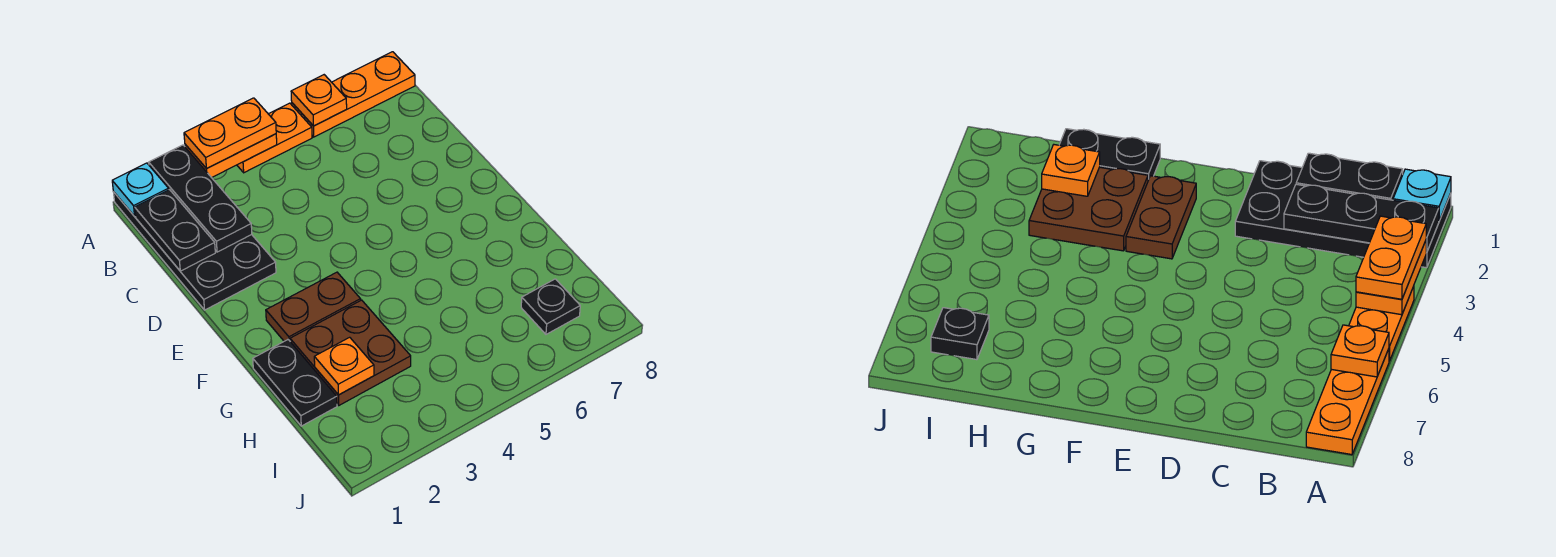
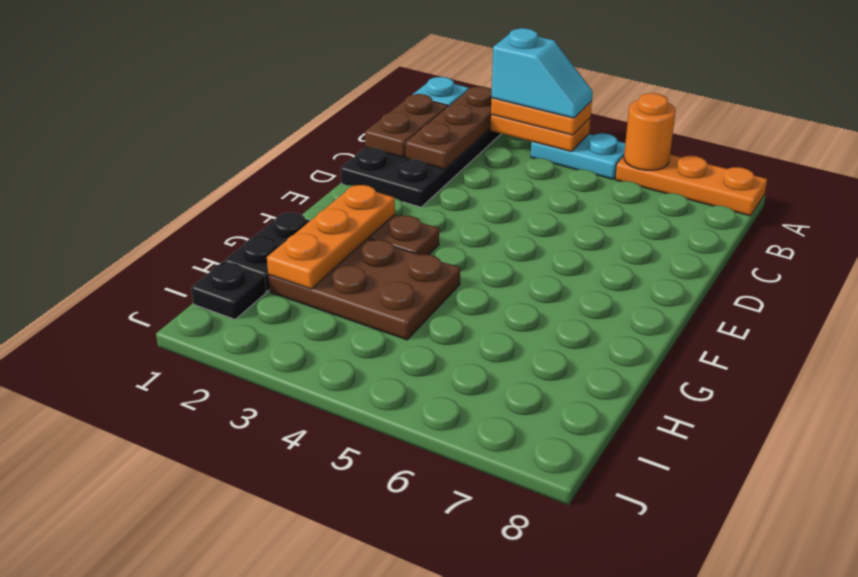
black plate A2:C2 level 2 -> brown plate A2:C2 level 2
none -> cyan slope A3:A4 level 4 top 3
orange plate A4:A5 level 1 -> cyan plate A4:A5 level 1
orange plate A6 level 2 -> orange round brick A6 level 2
black plate B1:C1 level 2 -> brown plate B1:C1 level 2
brown plate G2:H3 level 1 -> brown plate G2:H4 level 1
orange plate H2 level 2 -> orange plate F2:H2 level 2
black plate I7 level 1 -> black plate I1 level 1

